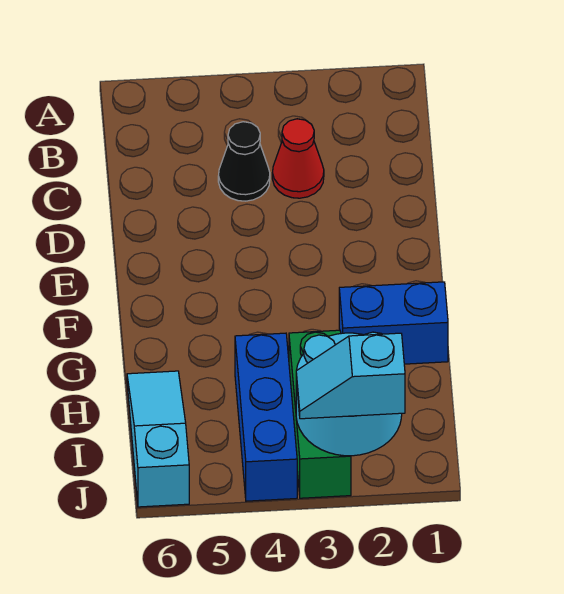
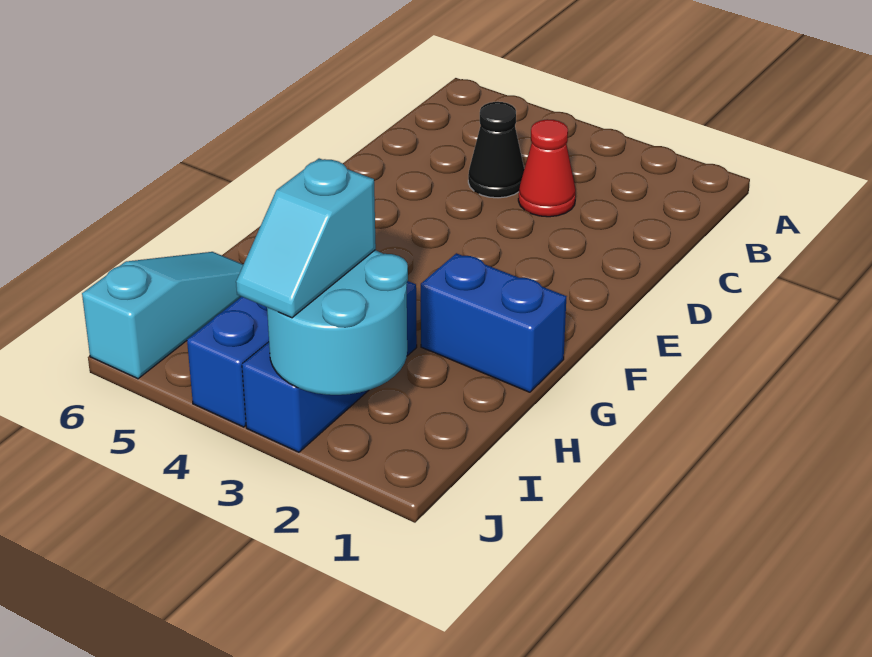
green brick H3:J3 level 1 -> blue brick H3:J3 level 1
cyan slope J2:J3 level 3 top 2 -> cyan slope I3:J3 level 3 top I

